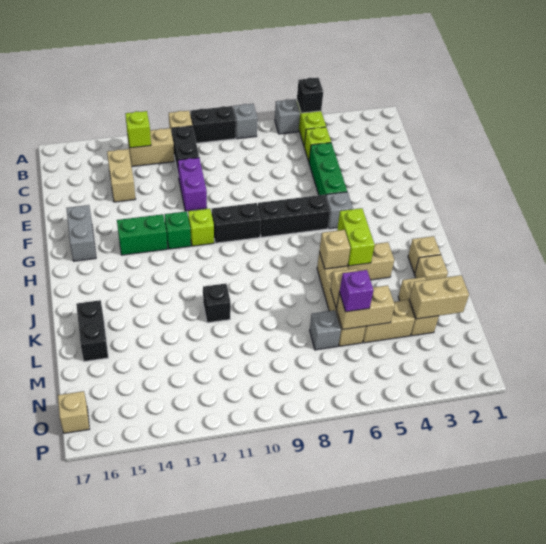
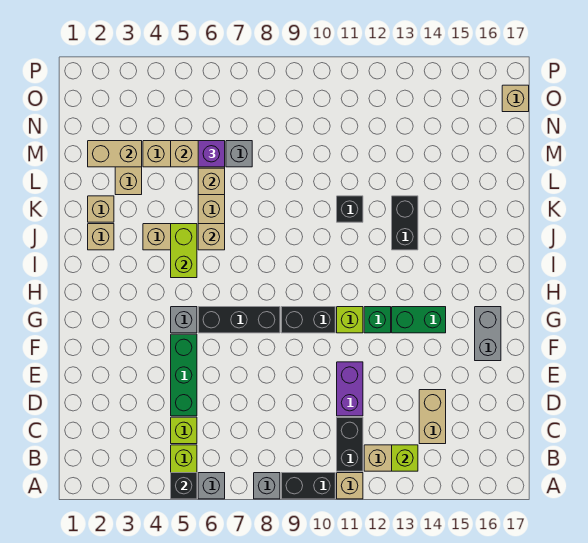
black brick K16:L16 level 1 -> black brick J13:K13 level 1

